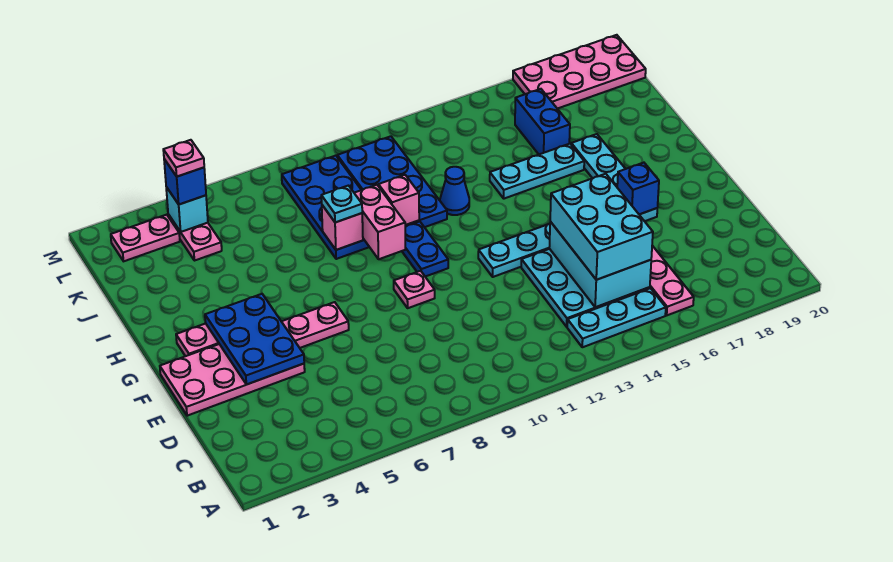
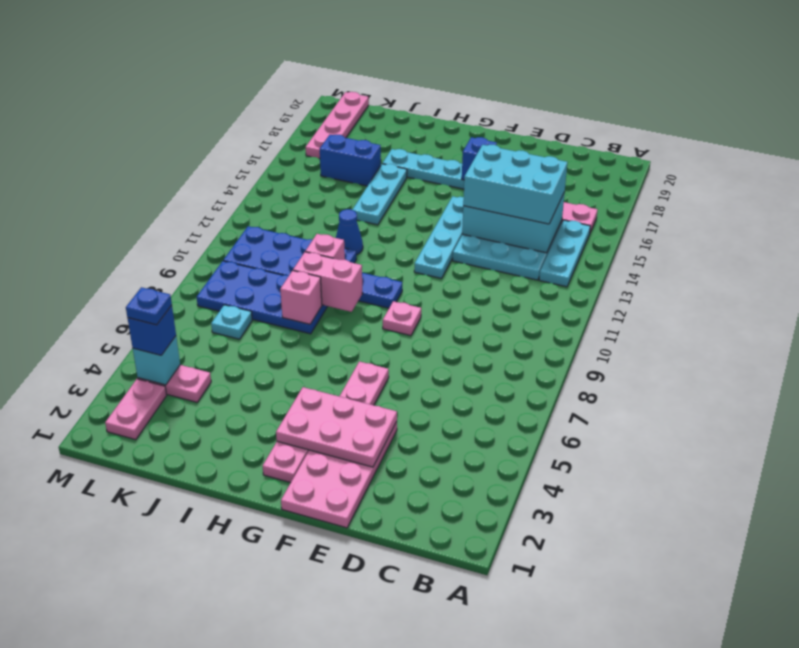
blue plate E3:G4 level 2 -> pink plate E3:G4 level 2
cyan plate I8 level 3 -> cyan plate K7 level 1
pink plate L4 level 4 -> blue plate L4 level 4
pink plate L17:M20 level 1 -> pink plate L17:L20 level 1

